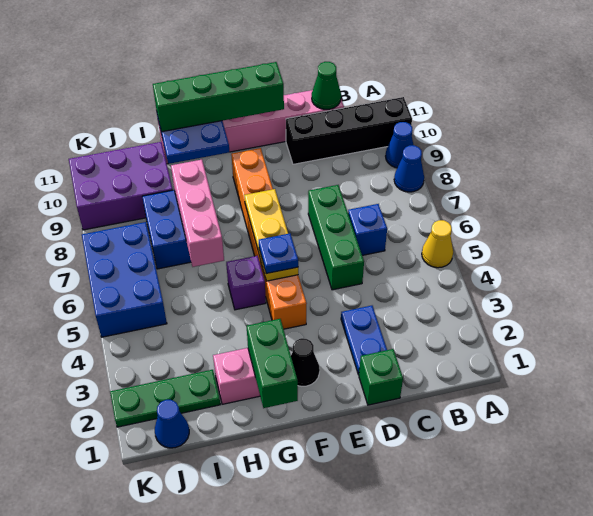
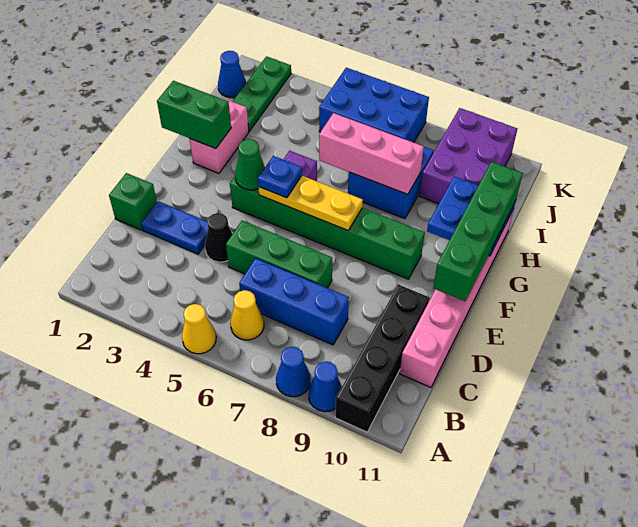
none -> yellow cone B6 level 1
blue brick C6 level 1 -> blue brick C6:C8 level 1
green cone C11 level 2 -> green cone F4 level 2
black cone F2 level 1 -> black cone D4 level 1
orange brick F4:F9 level 1 -> green brick F4:F9 level 1

